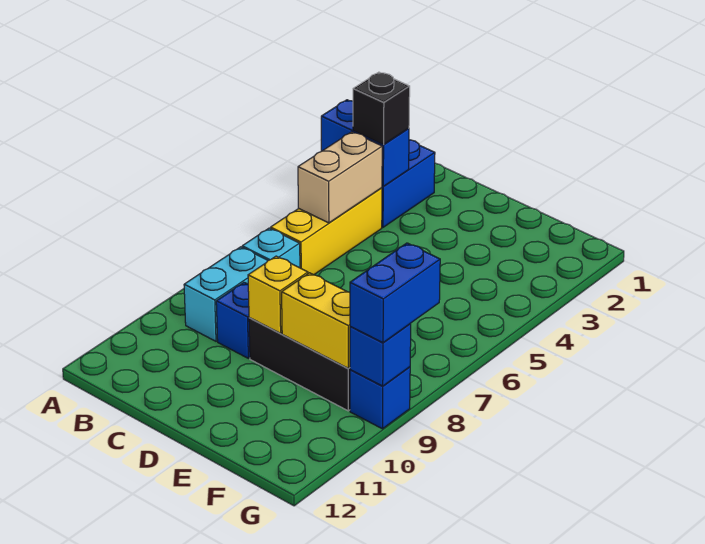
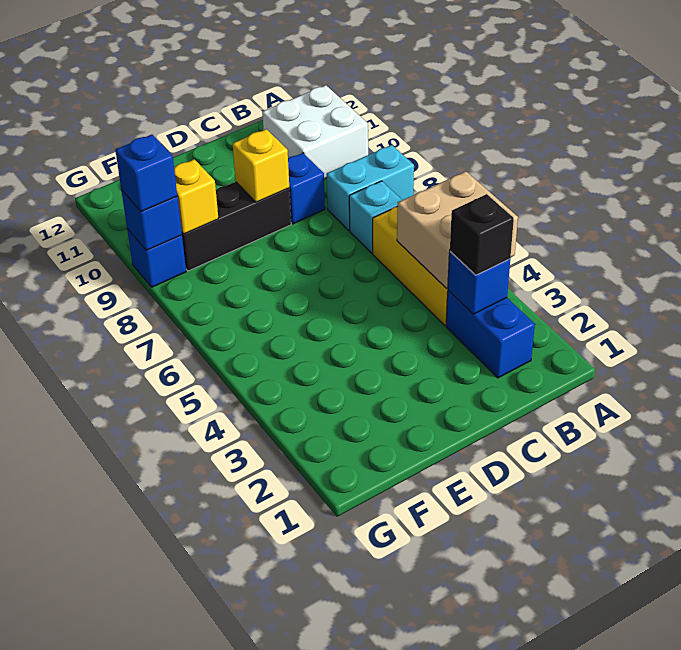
blue brick A3:B3 level 2 -> blue brick B3 level 2
none -> white brick A10:B11 level 1
tan brick B4:B5 level 2 -> tan brick A4:B5 level 2
cyan brick B8:B9 level 1 -> cyan brick A8:B8 level 1
yellow brick E9:F9 level 2 -> yellow brick F9 level 2
blue brick G8:G9 level 3 -> blue brick G9 level 3

